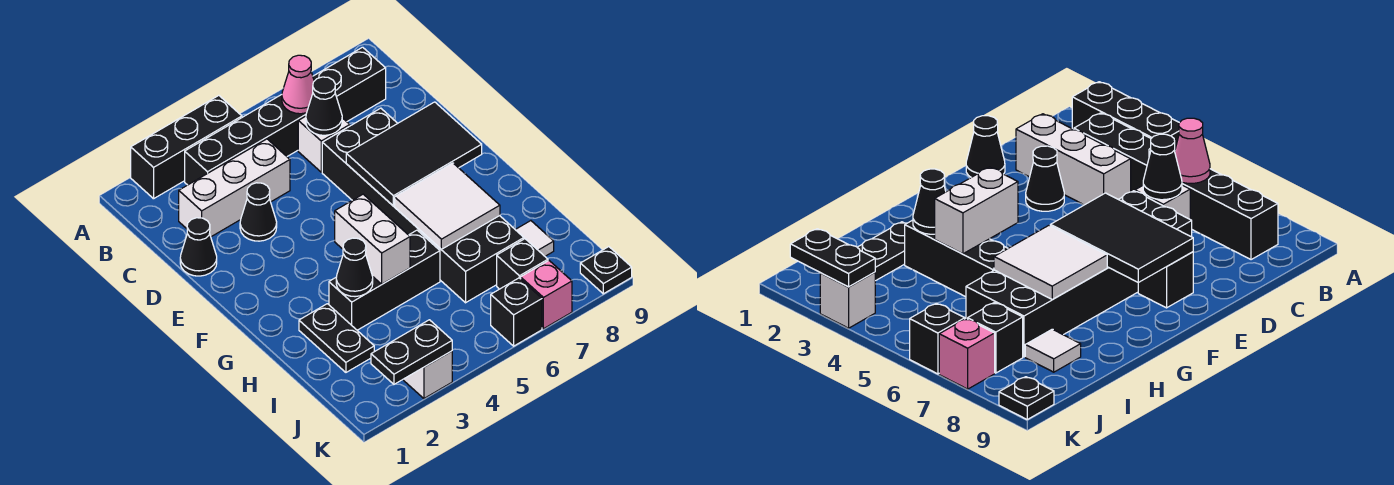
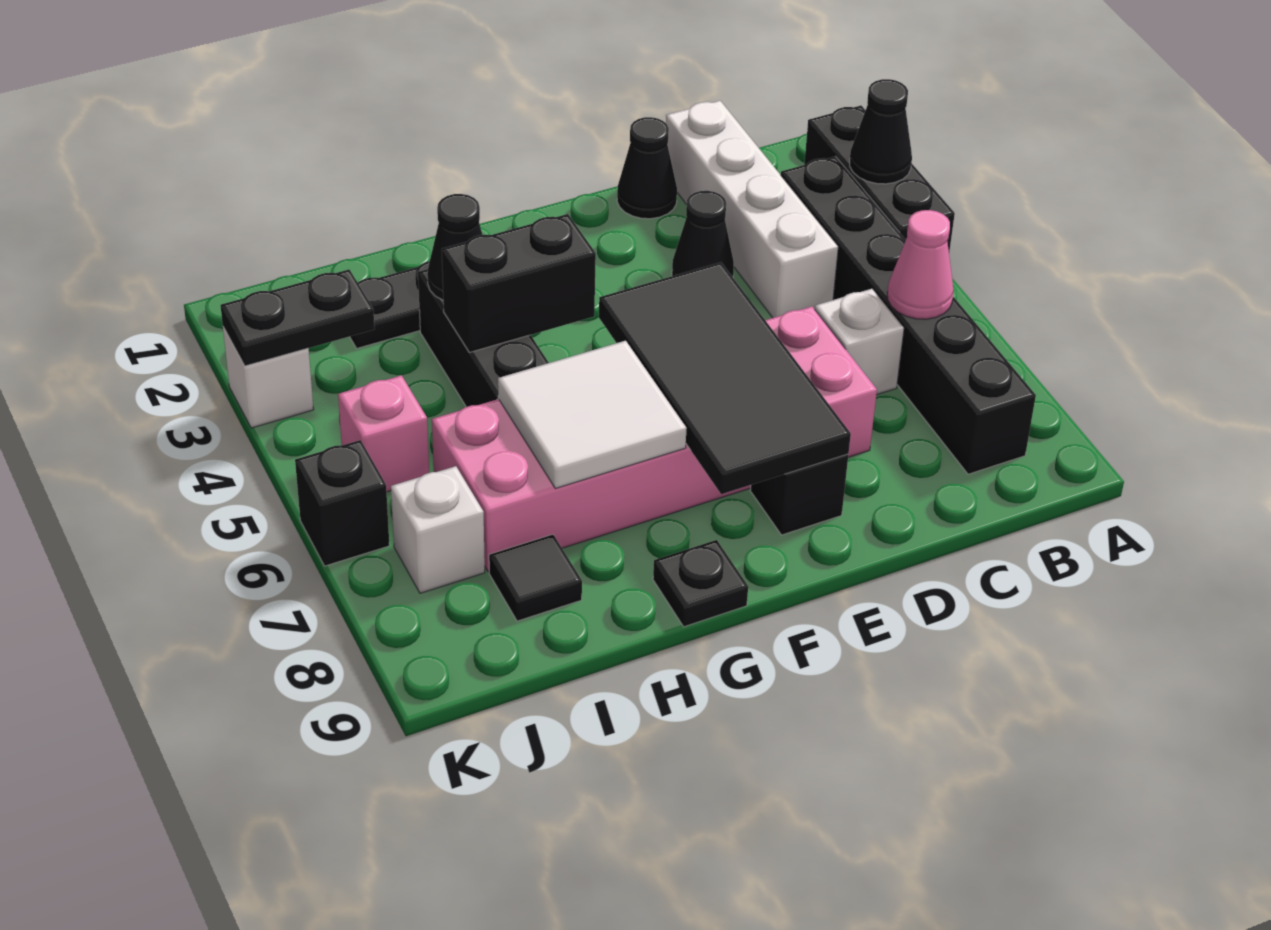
white brick C2:C4 level 1 -> white brick C1:C4 level 1
black cone C6 level 2 -> black cone A3 level 2
black brick D6:I7 level 1 -> pink brick D6:I7 level 1
black tile E6:F8 level 2 -> black tile E5:F8 level 2
white brick G4:H4 level 2 -> black brick G4:H4 level 2
white tile I8 level 1 -> black tile I8 level 1
black brick J7 level 1 -> white brick J7 level 1
black plate K2:K3 level 2 -> black plate J3:K3 level 2
pink brick K7 level 1 -> pink brick J5 level 1
black plate K9 level 1 -> black plate G9 level 1

